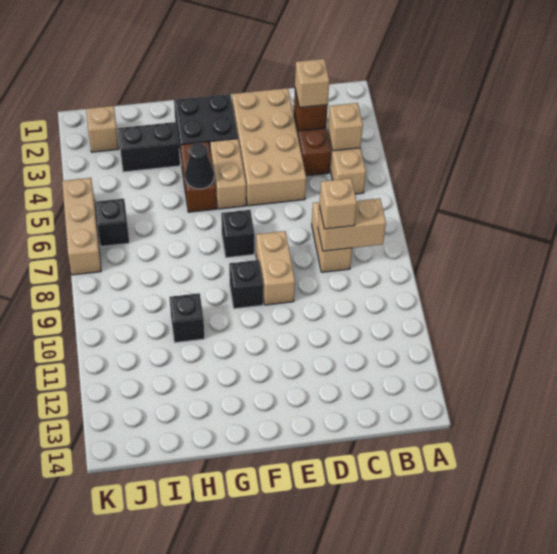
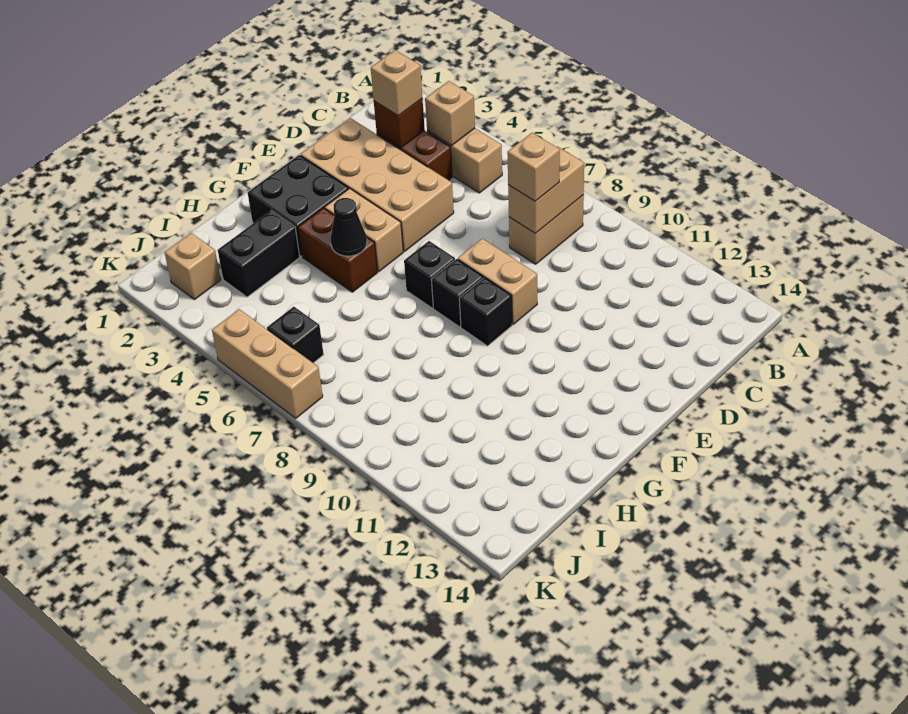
tan brick C7:C8 level 1 -> tan brick B8:C8 level 1
black brick H10 level 1 -> black brick F8 level 1

